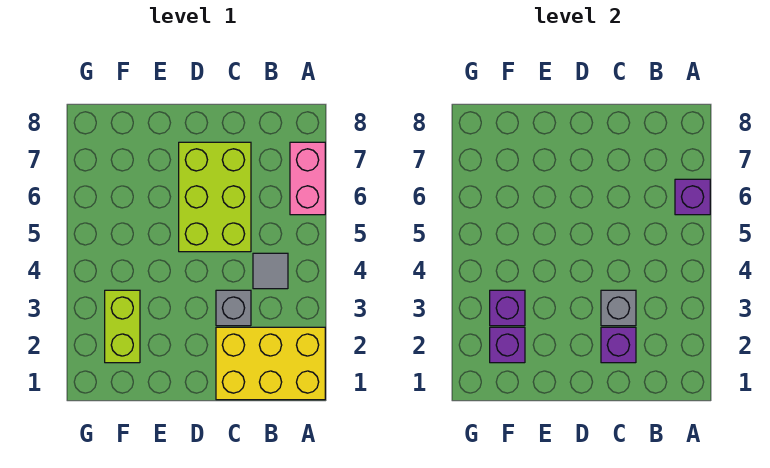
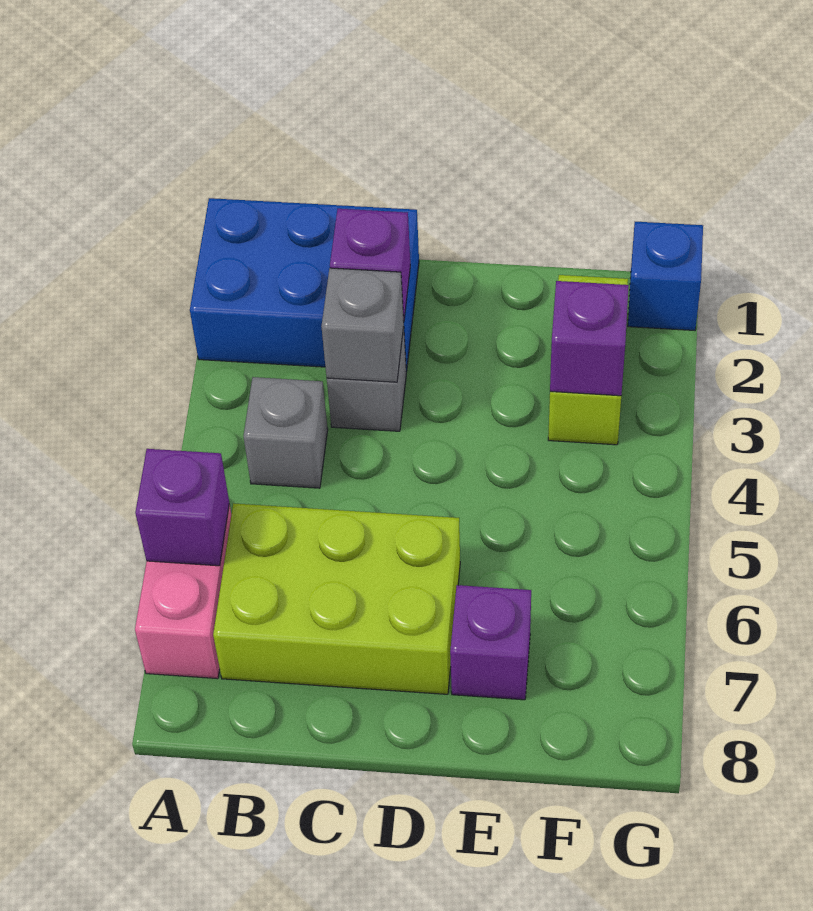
yellow brick A1:C2 level 1 -> blue brick A1:C2 level 1
grey tile B4 level 1 -> grey brick B4 level 1
lime brick C5:D7 level 1 -> lime brick B6:D7 level 1
purple brick F2 level 2 -> purple brick E7 level 1
none -> blue brick G1 level 1

